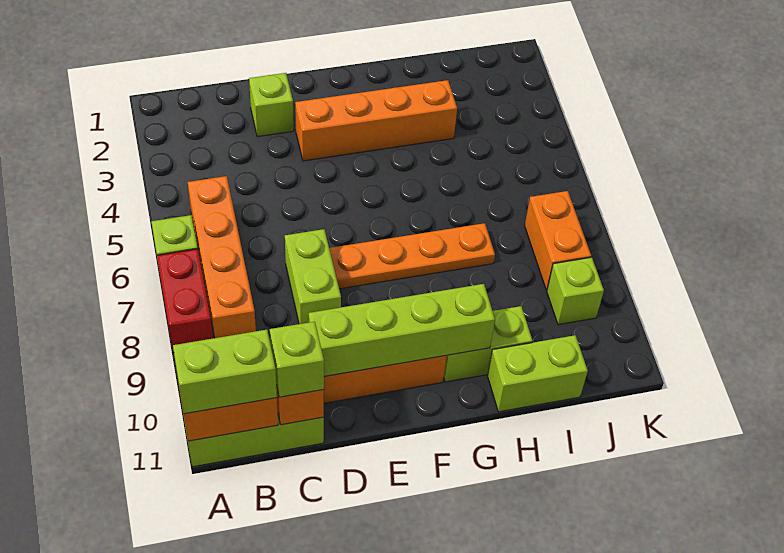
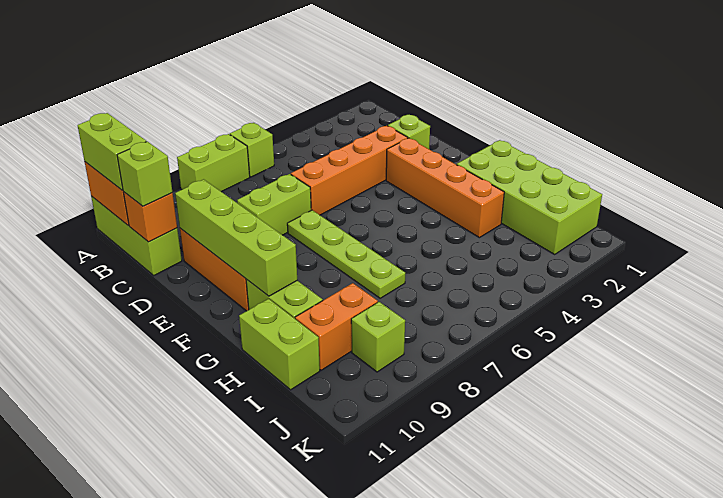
red brick A7:A8 level 1 -> lime brick A7:A8 level 1
orange brick B5:B8 level 1 -> orange brick D3:D6 level 1
orange plate E7:H7 level 1 -> lime plate E7:H7 level 1
none -> lime brick G1:J2 level 1
orange brick J7:J8 level 1 -> orange brick I9:I10 level 1

